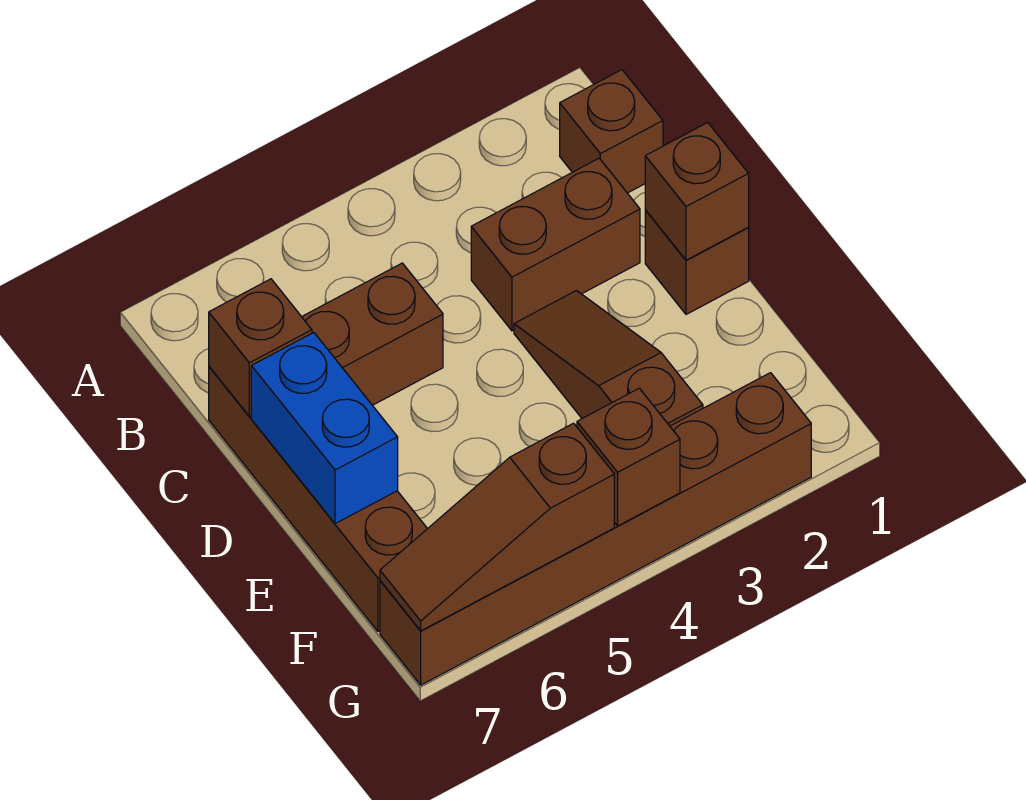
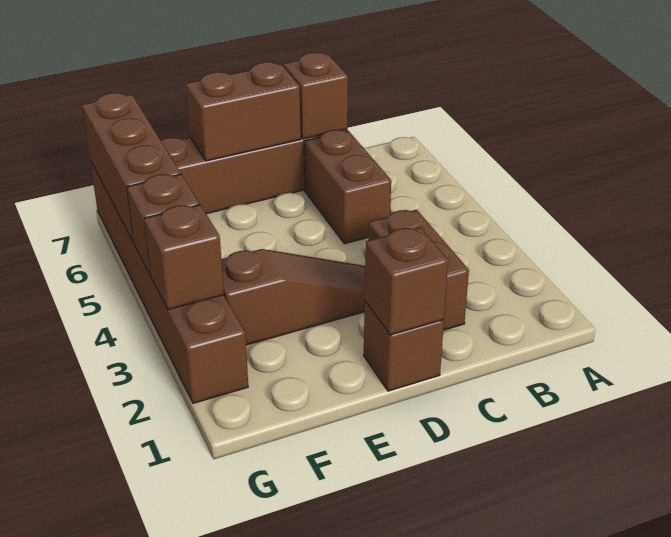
brown brick B1 level 1 -> brown brick G3 level 2
blue brick D7:E7 level 2 -> brown brick D7:E7 level 2
brown slope G5:G7 level 2 top 5 -> brown brick G5:G7 level 2

